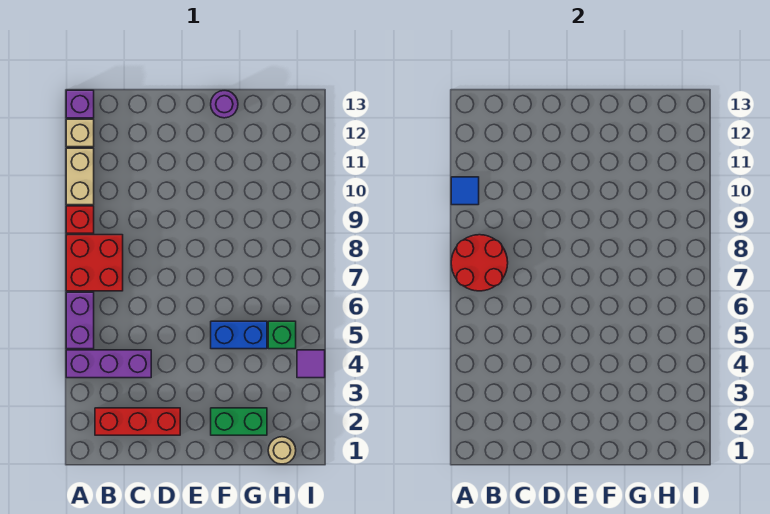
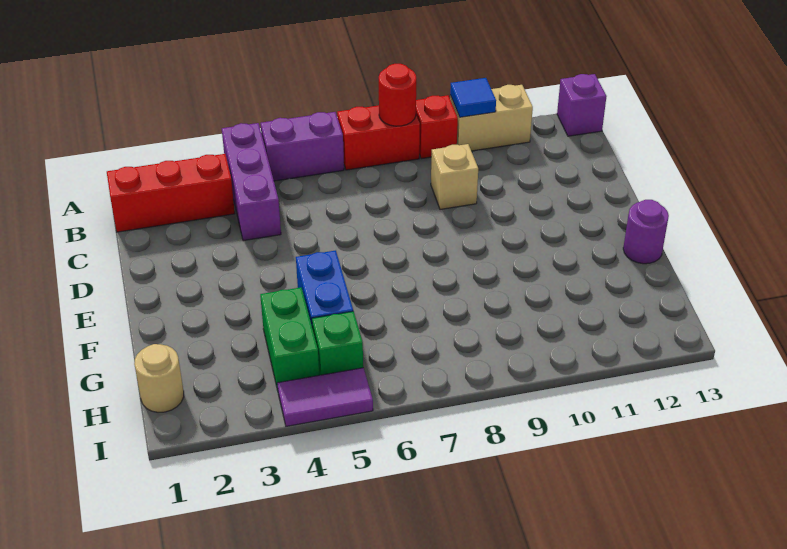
red brick A7:B8 level 1 -> red brick A7:A8 level 1
red round brick A7:B8 level 2 -> red round brick A8 level 2
tan brick A12 level 1 -> tan brick C9 level 1
red brick B2:D2 level 1 -> red brick B1:B3 level 1
green brick F2:G2 level 1 -> green brick G4:H4 level 1
purple tile I4 level 1 -> purple tile I4:I5 level 1

